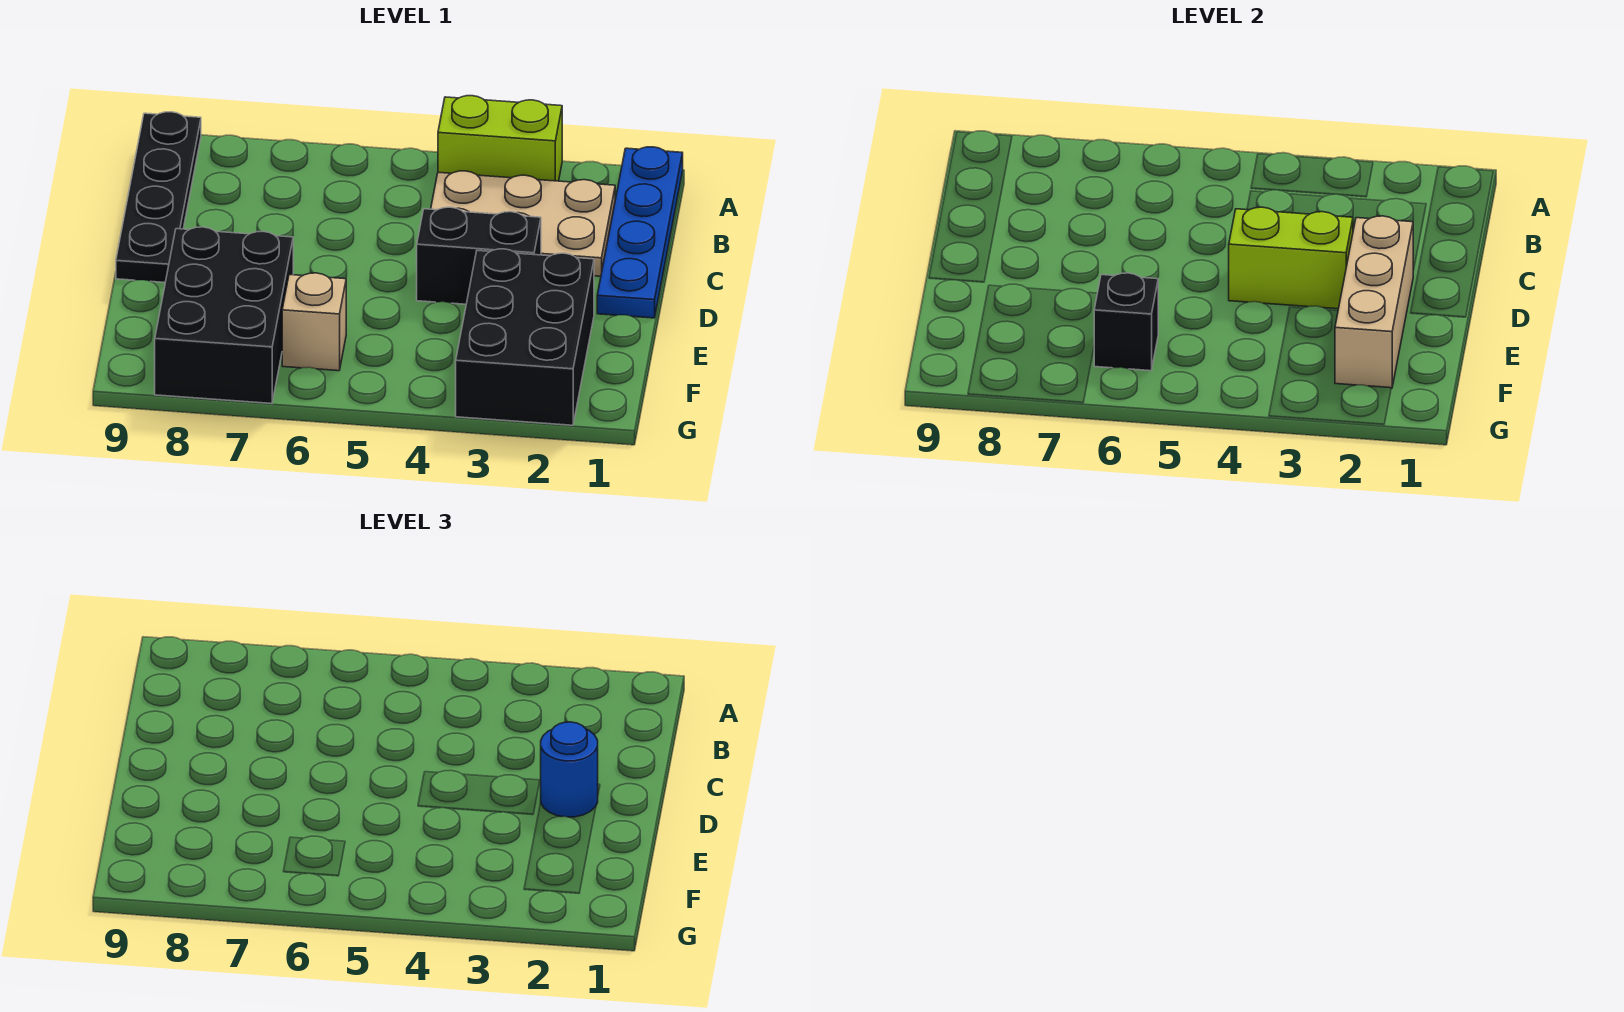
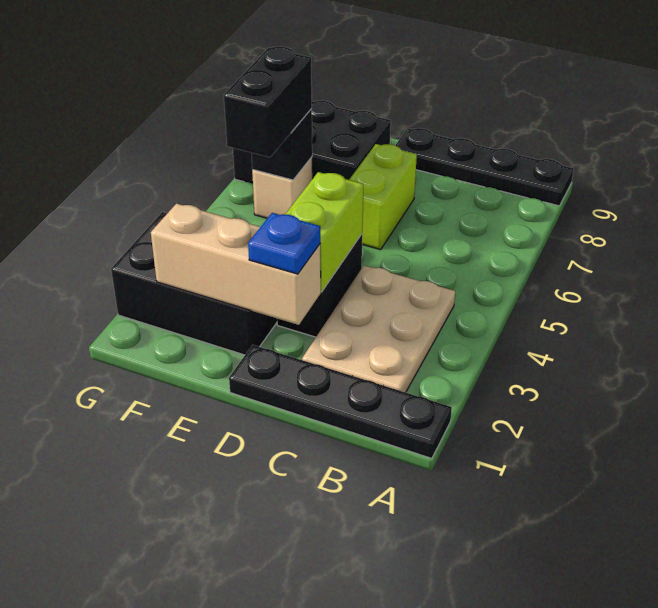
blue plate A1:D1 level 1 -> black plate A1:D1 level 1
lime brick A3:A4 level 1 -> lime brick D6:D7 level 1
blue round brick D2 level 3 -> blue plate D2 level 3
none -> black brick F5:F6 level 3

